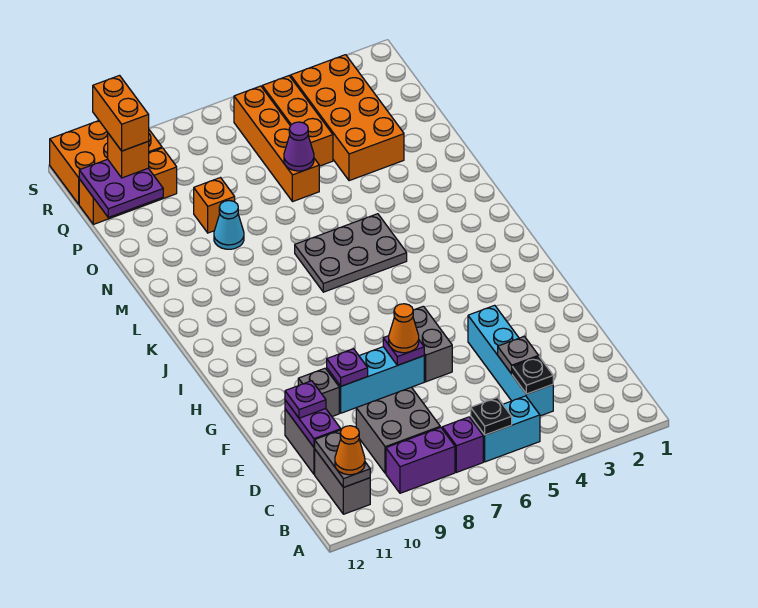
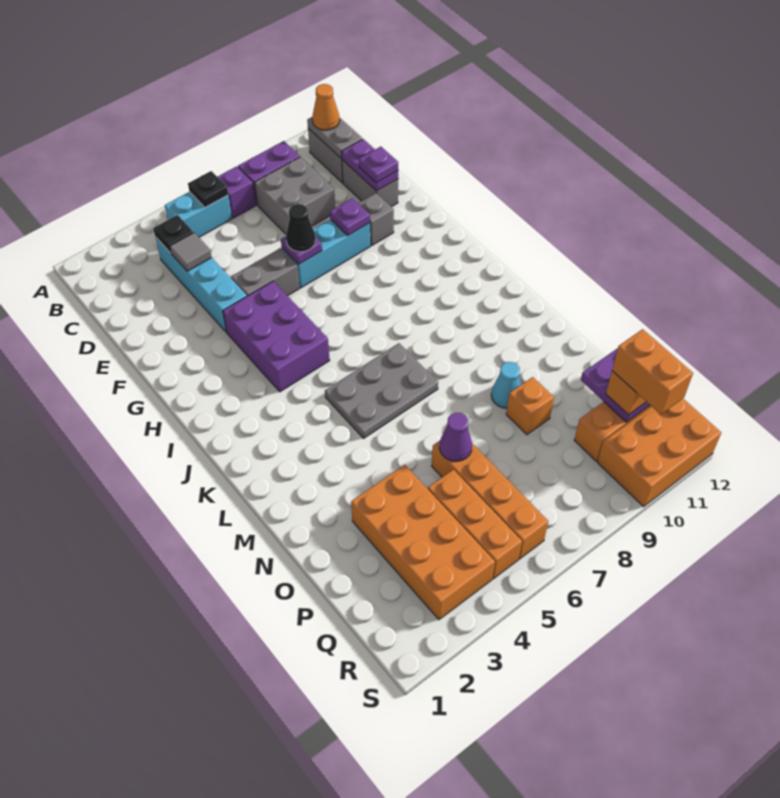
grey plate D4 level 2 -> grey tile D4 level 2
grey brick F6:G6 level 1 -> grey brick F5:F6 level 1
orange cone F7 level 3 -> black cone F7 level 3
none -> purple brick G4:I5 level 1

